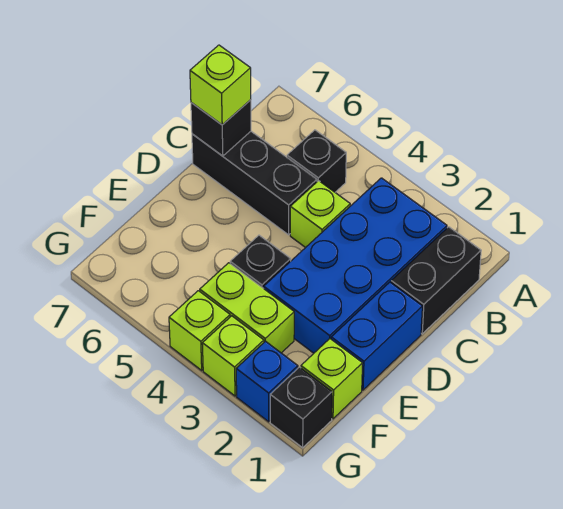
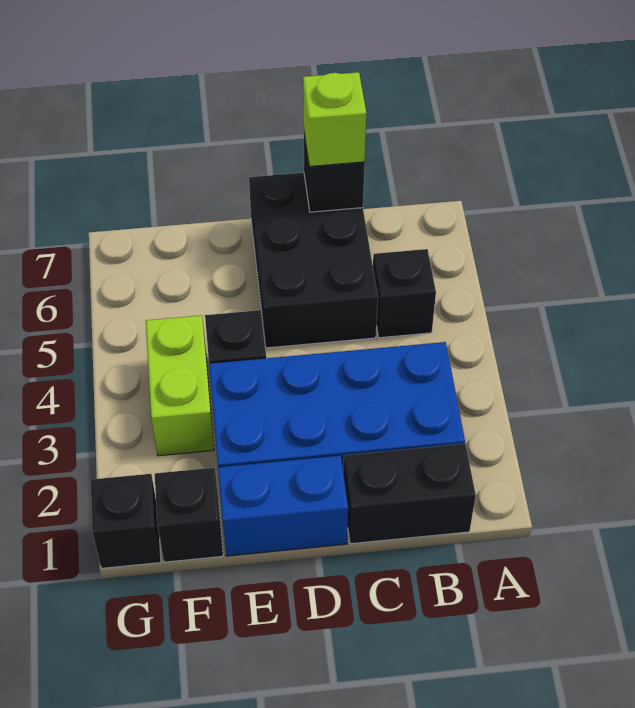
lime brick C4 level 1 -> none
black brick C5:C7 level 1 -> black brick C5:D7 level 1
lime brick F1 level 1 -> black brick F1 level 1
blue brick G2 level 1 -> none
lime brick G3 level 1 -> none
lime brick G4 level 1 -> none

